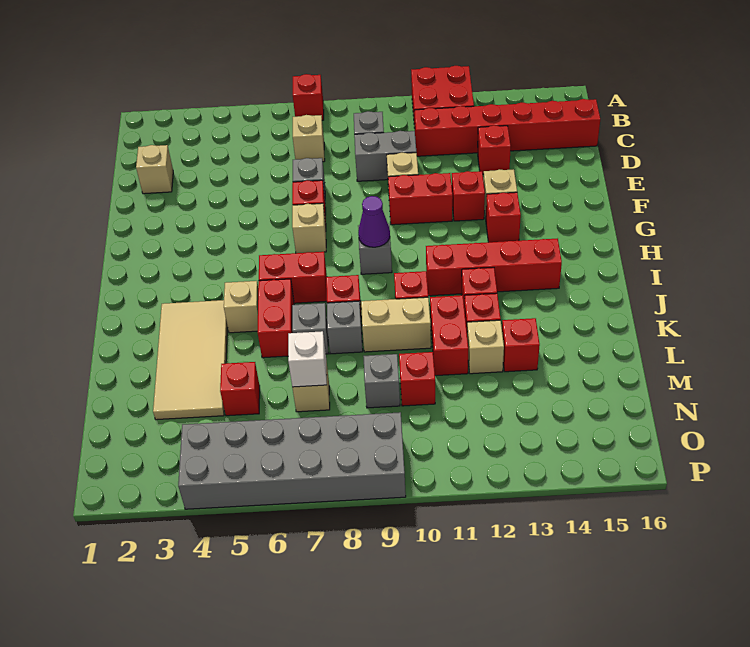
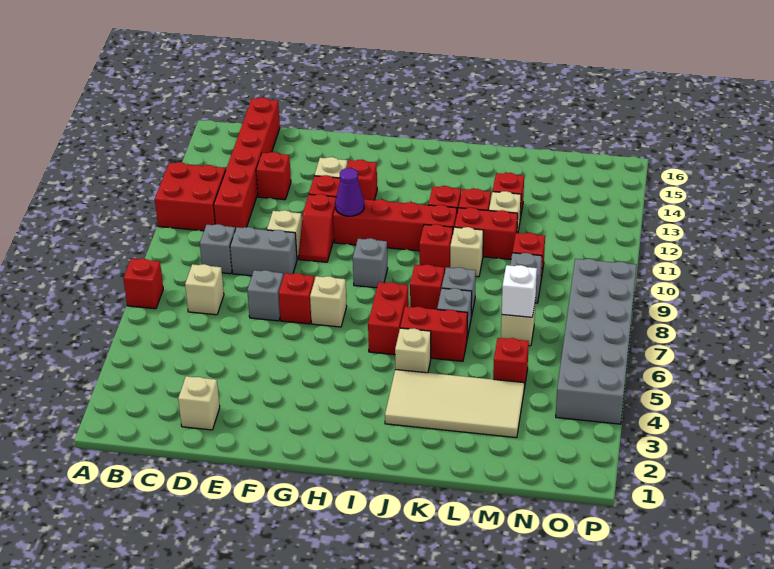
grey brick D9:D10 level 1 -> grey brick D9:E9 level 1
red brick F10:F11 level 1 -> red slope F10:F11 level 1 top 11
purple cone H9 level 2 -> purple cone G11 level 2
red brick I11:I14 level 1 -> red brick G11:J11 level 1
tan brick K9:K10 level 1 -> tan brick K10 level 1

